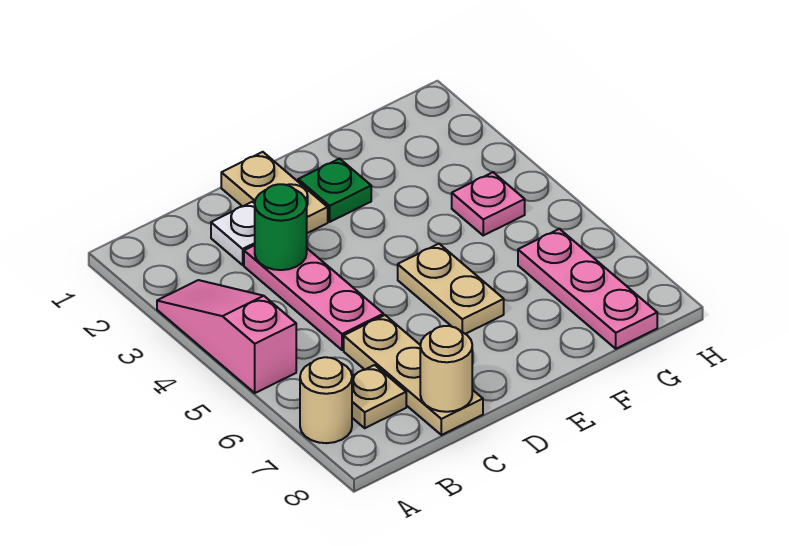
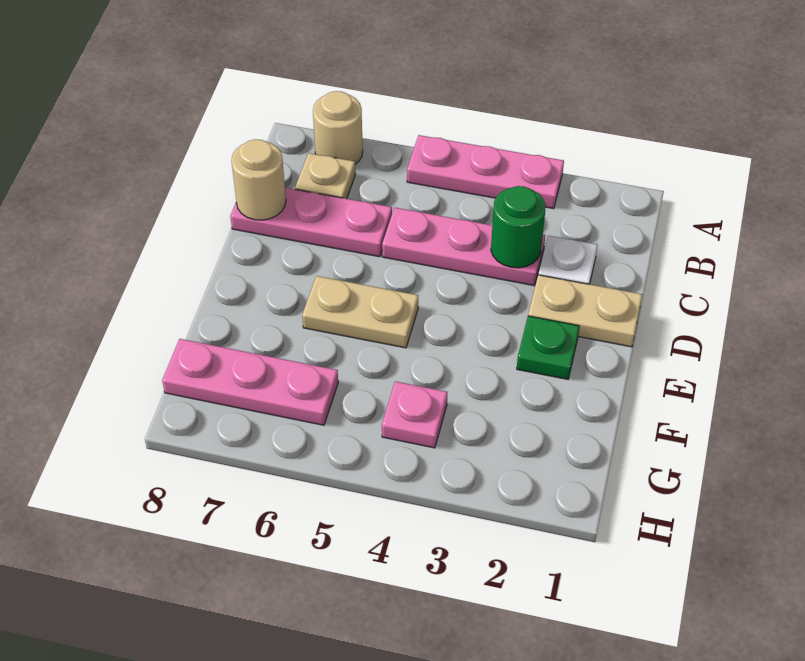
pink slope A3:A5 level 1 top 5 -> pink plate A3:A5 level 1
tan plate C6:C8 level 1 -> pink plate C6:C8 level 1

